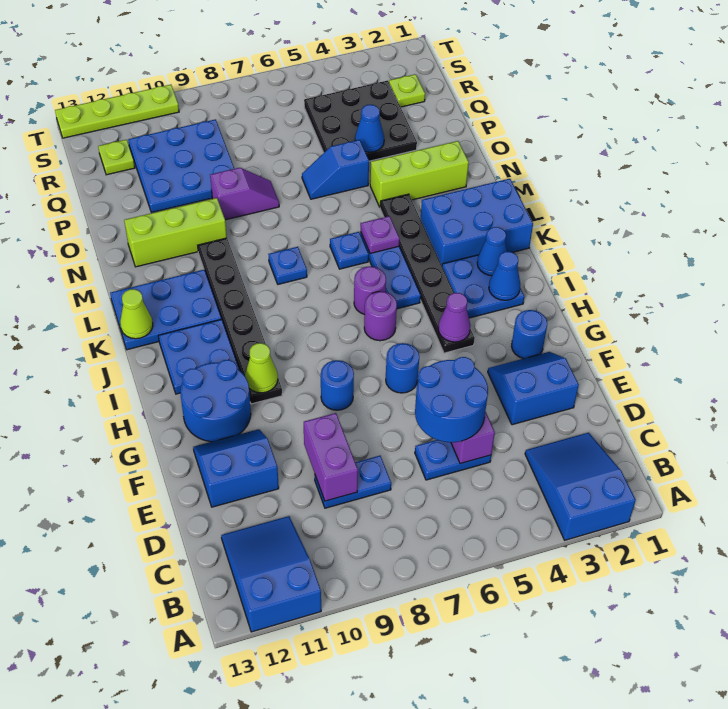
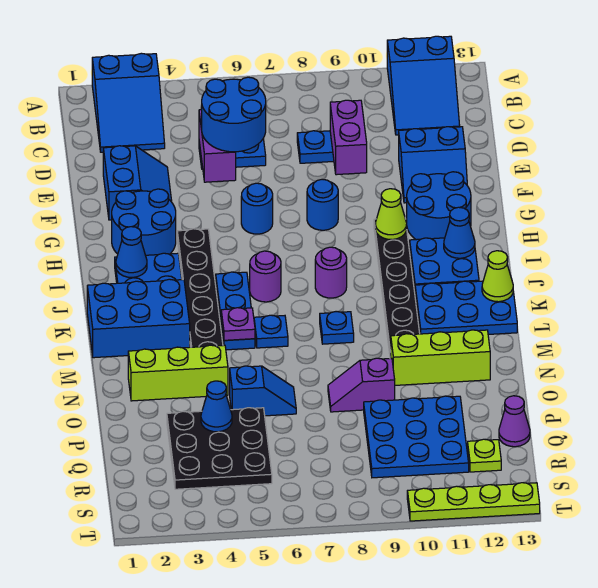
blue slope E2:F3 level 1 top E -> blue slope E2:F3 level 1 top 2
blue round brick G2 level 1 -> blue round brick G2:H3 level 1
purple cone H4 level 2 -> purple cone Q13 level 1
purple round brick I6 level 1 -> purple round brick J8 level 1
blue cone J2 level 2 -> blue cone I12 level 2
lime plate R2 level 1 -> none

